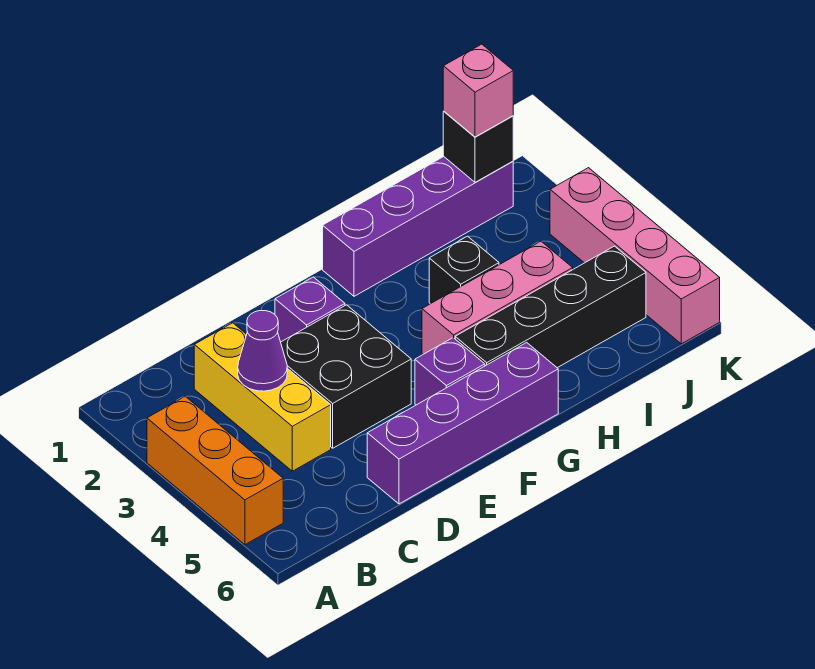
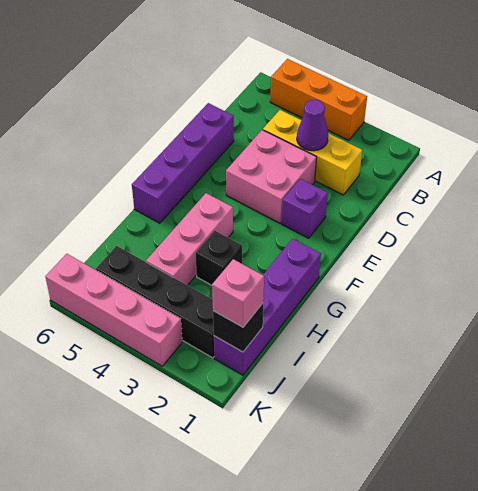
black brick D3:E4 level 1 -> pink brick D3:E4 level 1
purple brick F5 level 1 -> none
black brick G5:J5 level 1 -> black brick J2:J5 level 1

